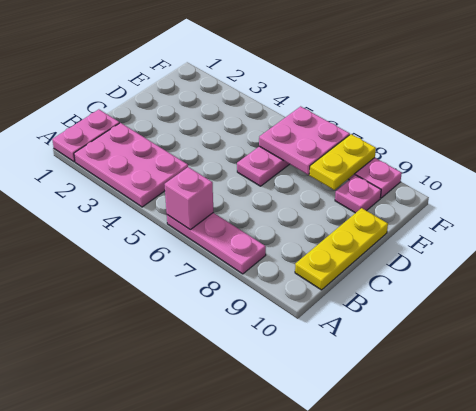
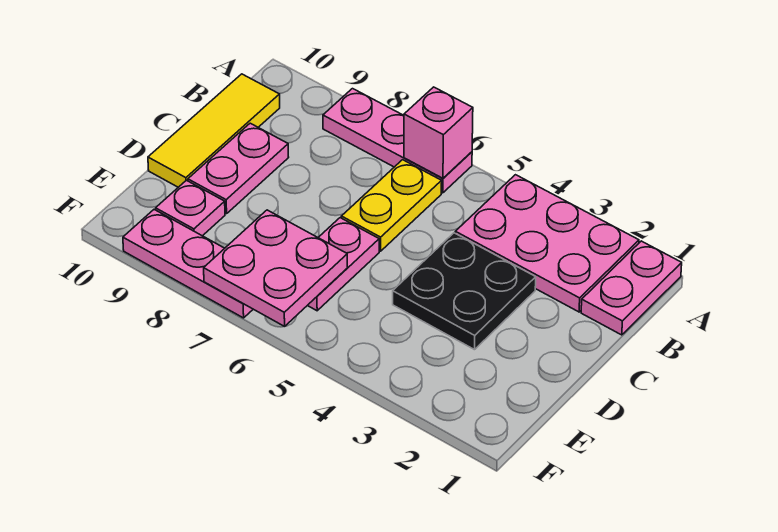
yellow plate B10:D10 level 1 -> yellow tile B10:D10 level 1
none -> black plate C3:D4 level 1
none -> pink plate C9:D9 level 1
yellow plate E8:F8 level 2 -> yellow plate B6:C6 level 1

